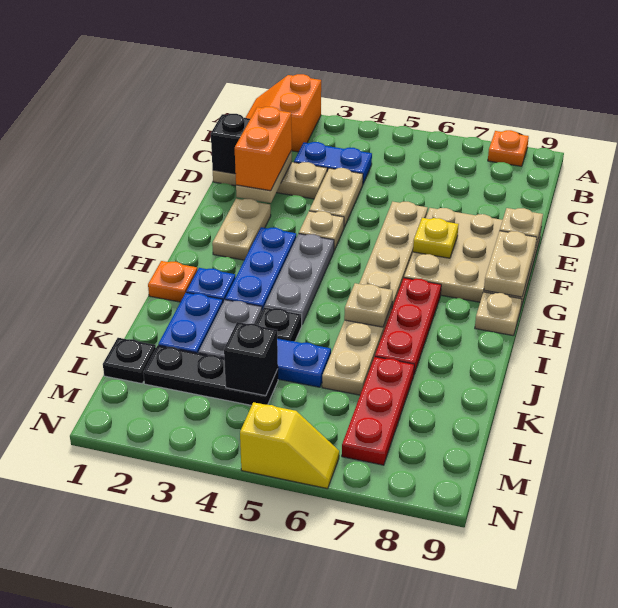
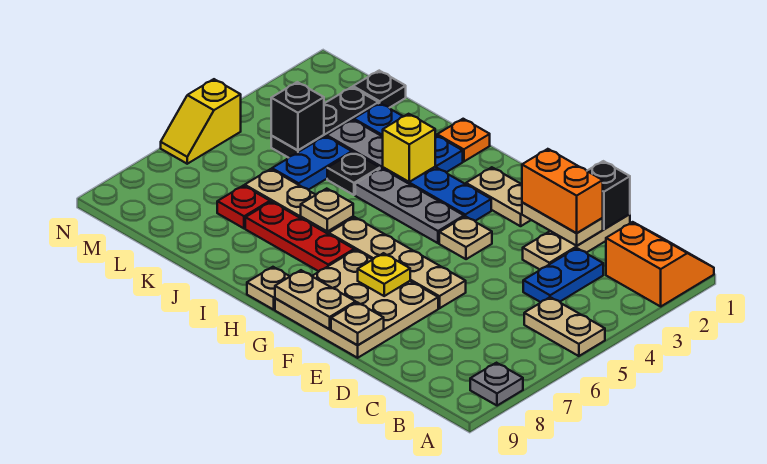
orange plate A8 level 1 -> grey plate A8 level 1
tan plate D4:E4 level 1 -> tan plate A5:B5 level 1
none -> yellow brick I3 level 2
red plate K7:M7 level 1 -> red plate K7 level 1

